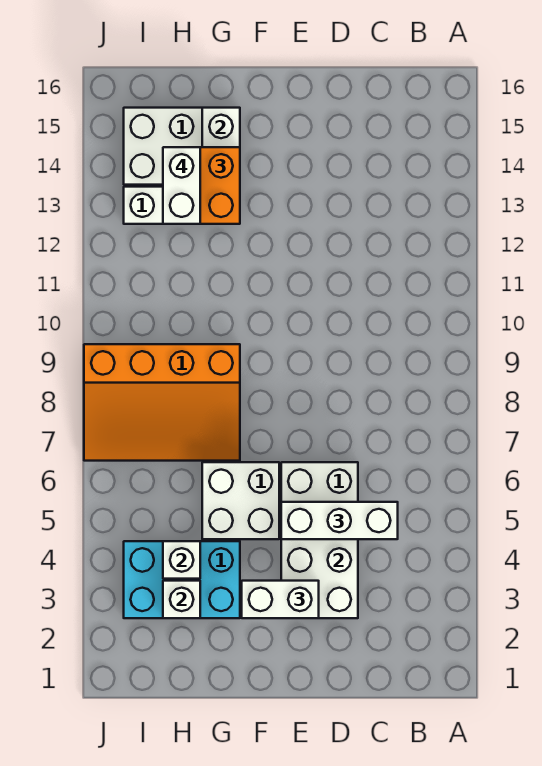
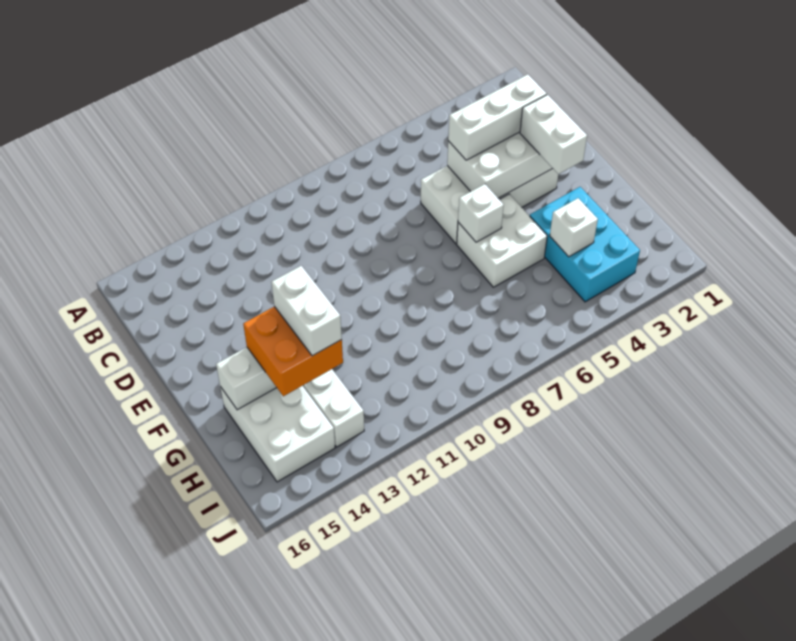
white brick C5:E5 level 3 -> white brick D3:D5 level 3
orange slope G7:J9 level 1 top 9 -> none
white brick H3 level 2 -> white brick F6 level 2
white brick H13:H14 level 4 -> white brick G13:H13 level 4

